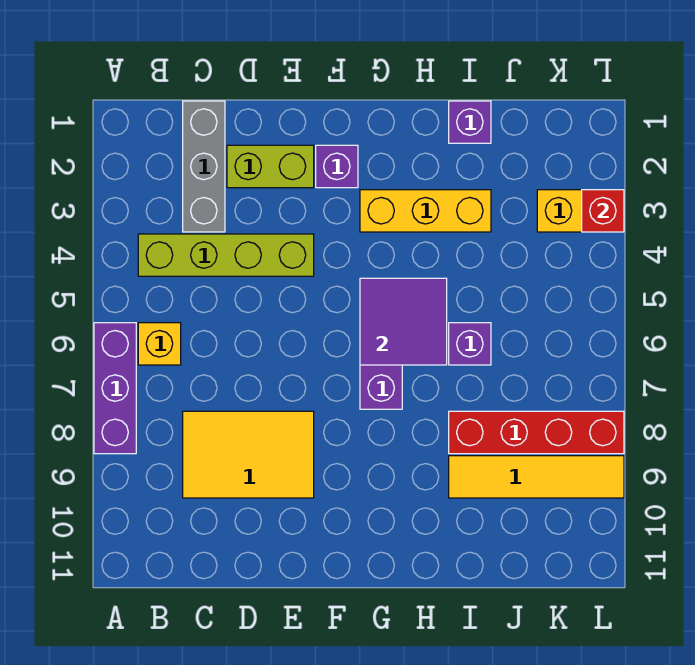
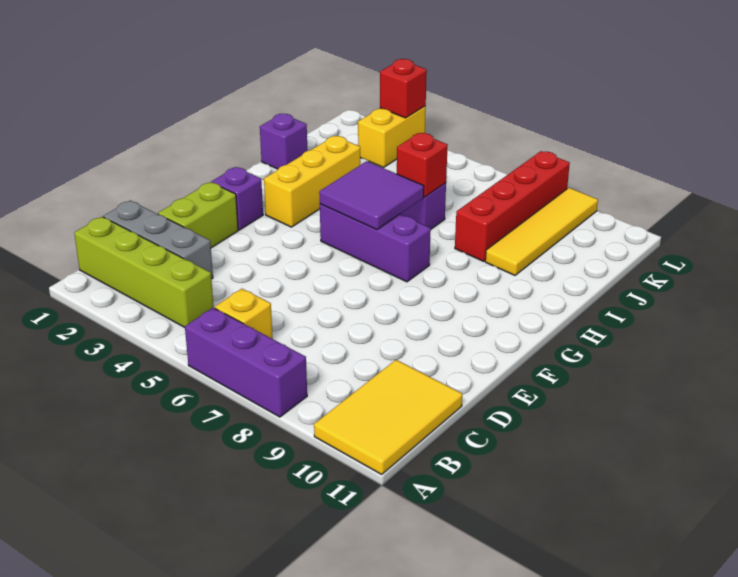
lime brick B4:E4 level 1 -> lime brick B1:B4 level 1
yellow tile C8:E9 level 1 -> yellow tile A10:C11 level 1
none -> red brick I6 level 2

